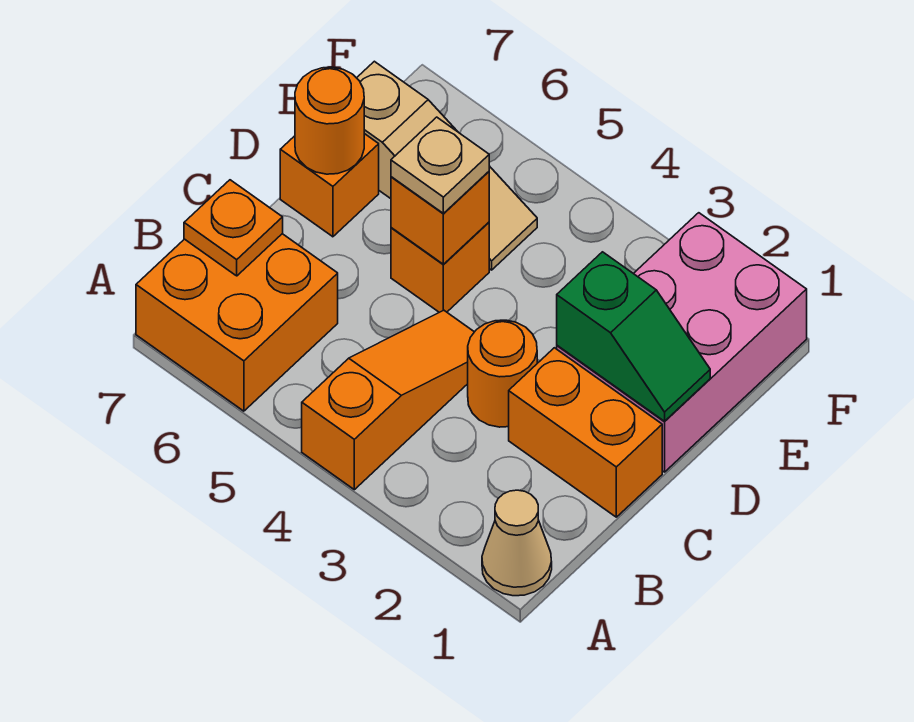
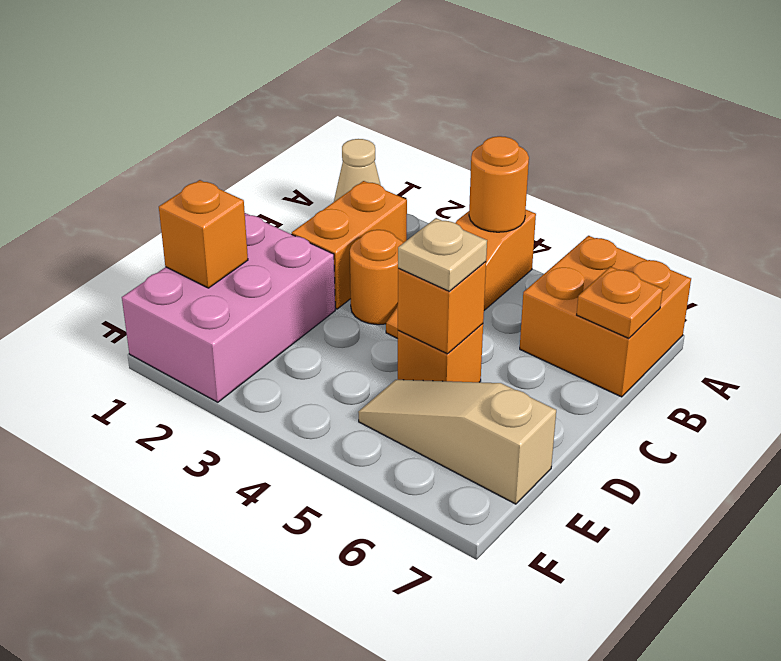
orange brick C1:C2 level 1 -> orange brick B2:C2 level 1
green slope D1:D2 level 2 top 2 -> none
orange brick D7 level 1 -> orange brick E1 level 2
orange round brick D7 level 2 -> orange round brick A4 level 2

